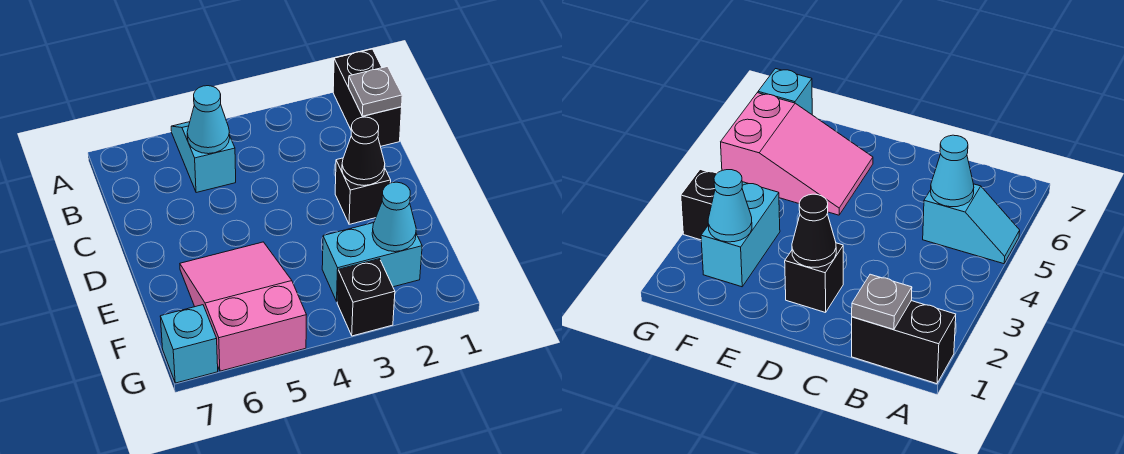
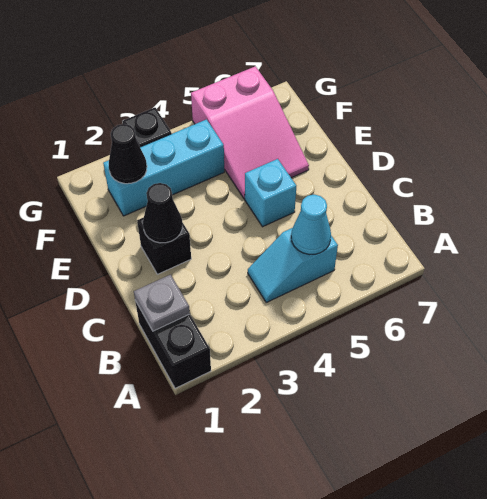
cyan slope A5:B5 level 1 top B -> cyan slope B4:B5 level 1 top 5
cyan brick F2:F3 level 1 -> cyan brick F2:F4 level 1
cyan cone F2 level 2 -> black cone F2 level 2
cyan brick G7 level 1 -> cyan brick D5 level 1

